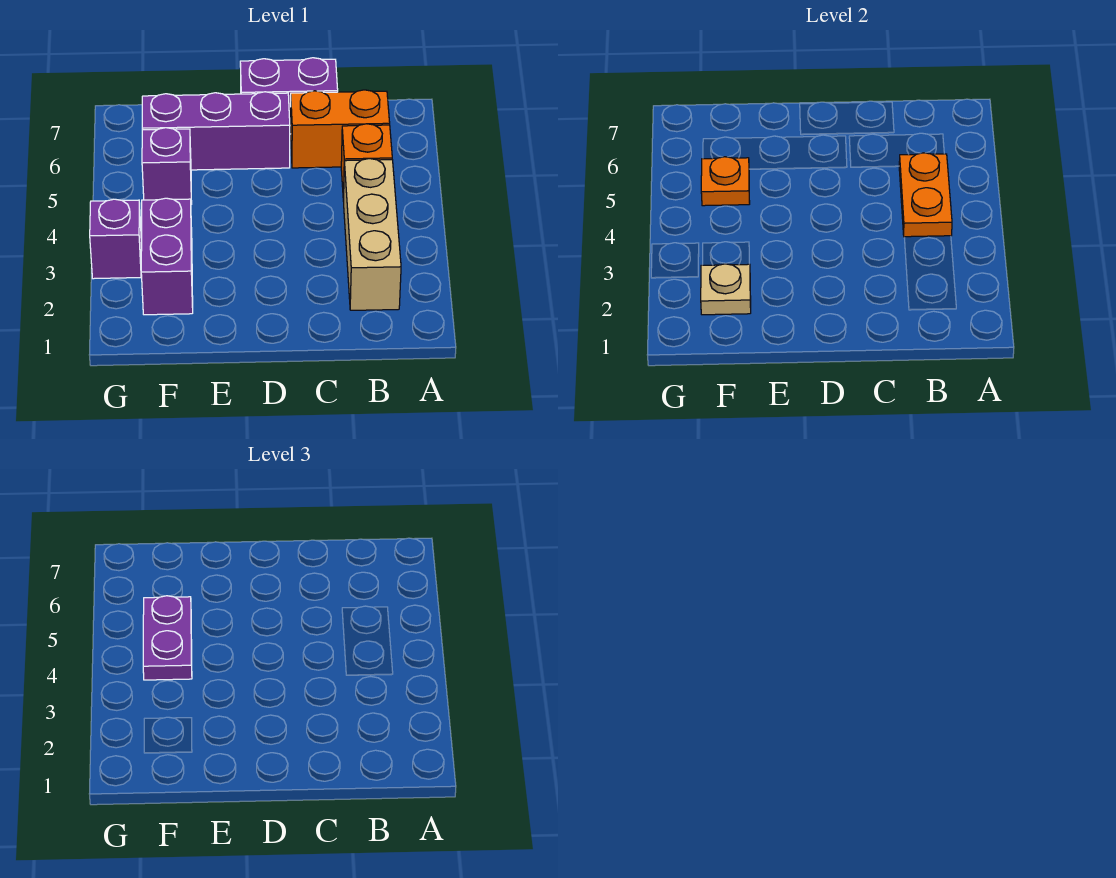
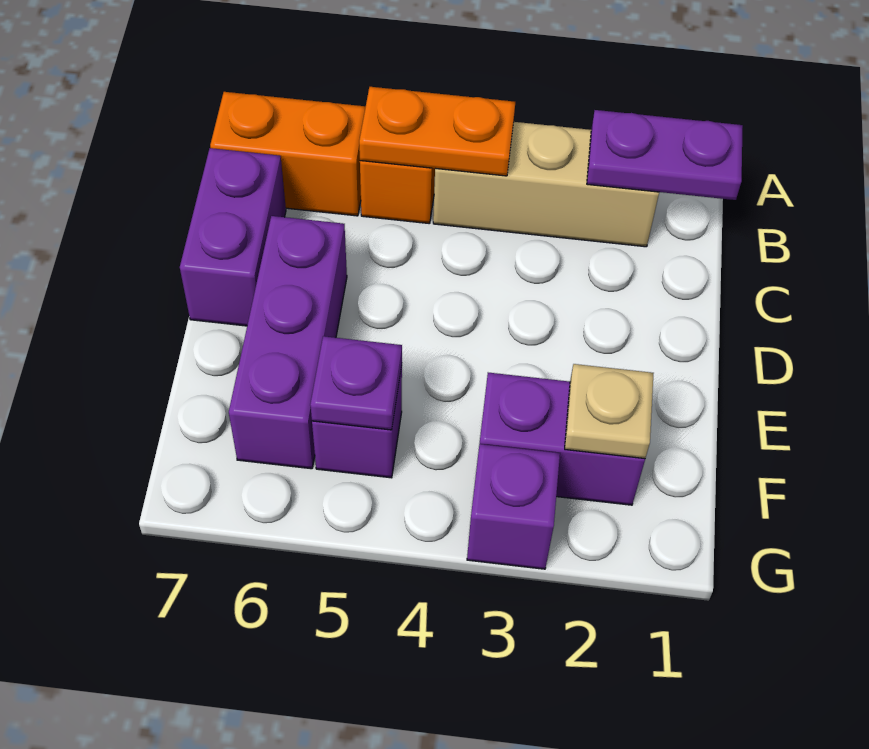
orange brick B6:C6 level 1 -> orange brick B6:B7 level 1
purple plate F4:F5 level 3 -> purple plate B1:B2 level 2
orange plate F5 level 2 -> purple plate F5 level 2

